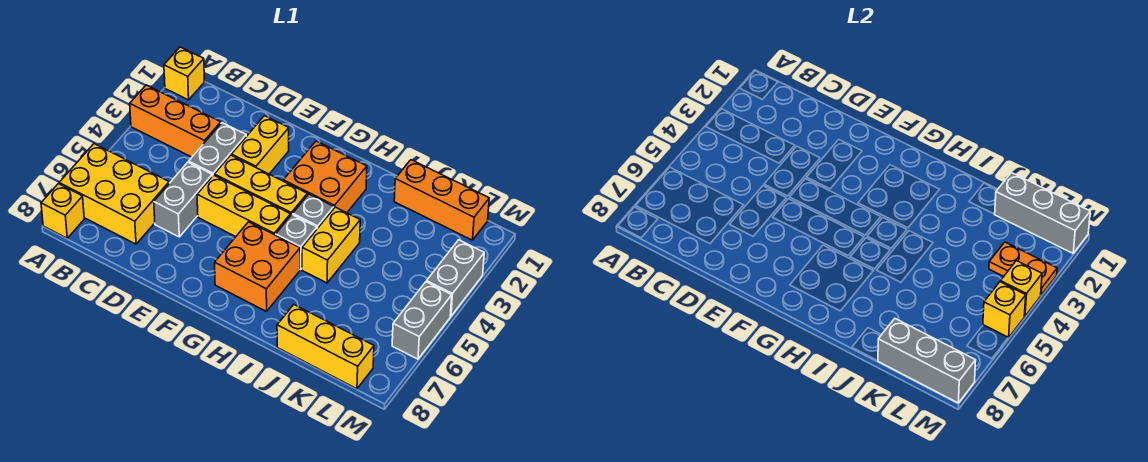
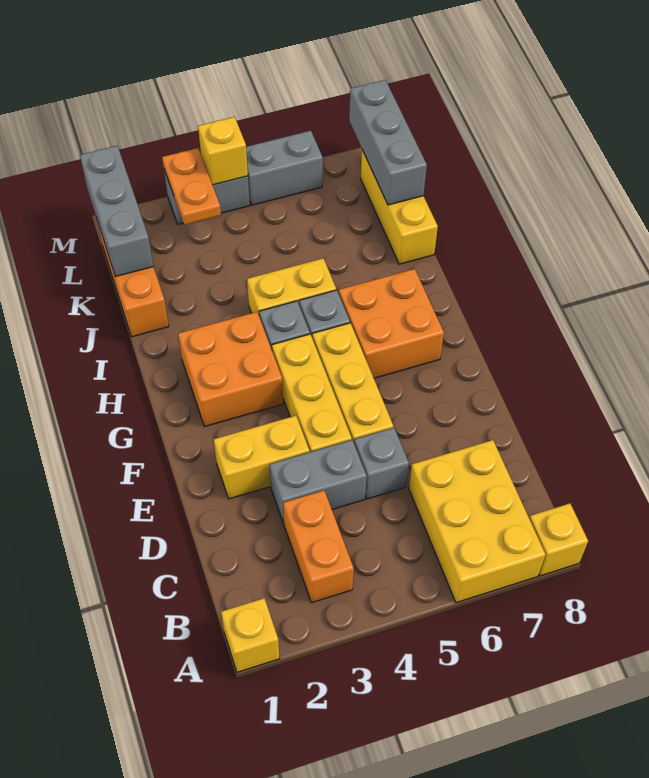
orange brick A3:C3 level 1 -> orange brick B3:C3 level 1
grey brick D5:D6 level 1 -> grey brick D5 level 1
yellow brick M5 level 2 -> none

